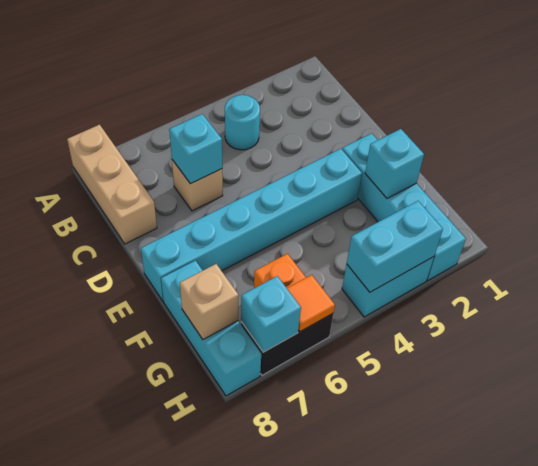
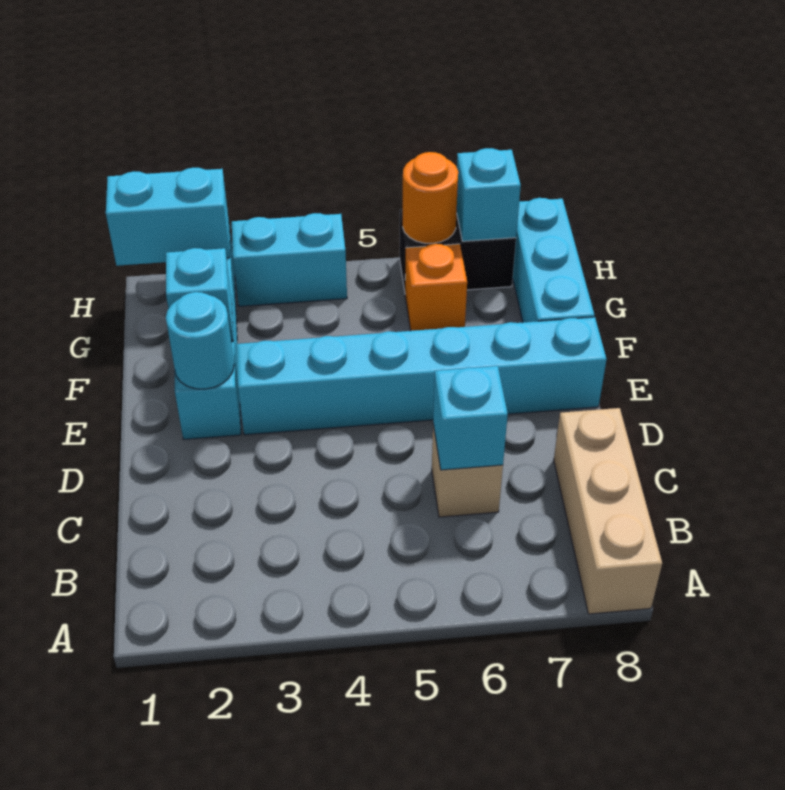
cyan round brick B4 level 1 -> cyan round brick E2 level 2
tan brick G8 level 2 -> none
cyan brick H3:H4 level 2 -> cyan brick H1:H2 level 2
orange tile H6 level 2 -> orange round brick H6 level 2

